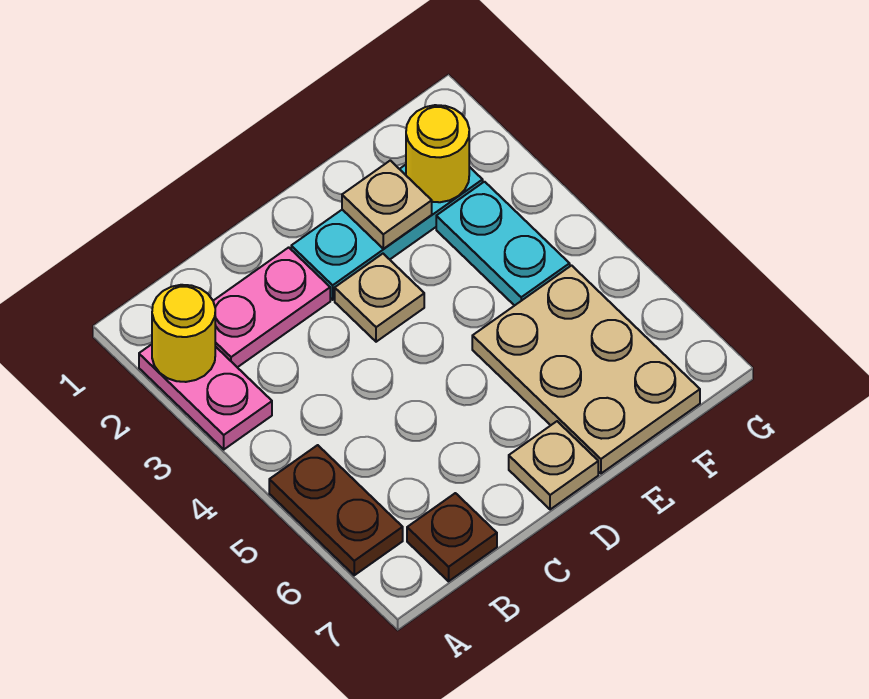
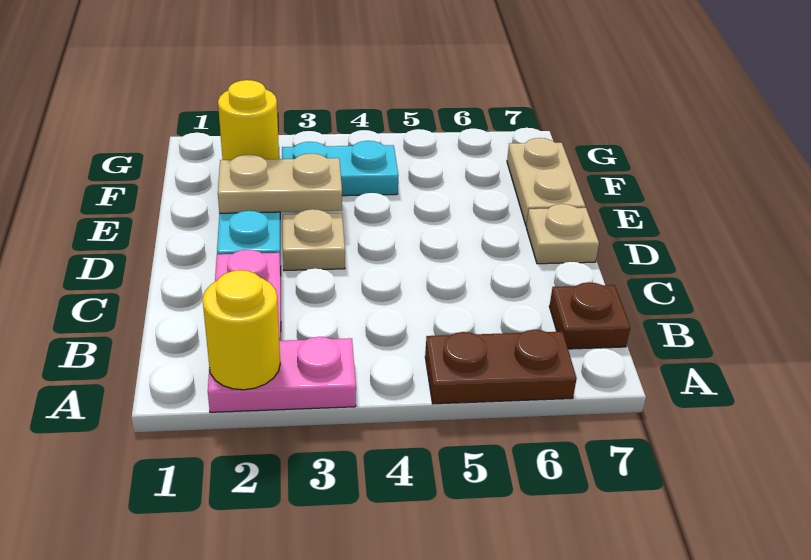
tan plate E2 level 2 -> tan plate E2:E3 level 2
tan plate E5:F7 level 1 -> tan plate E7:F7 level 1

